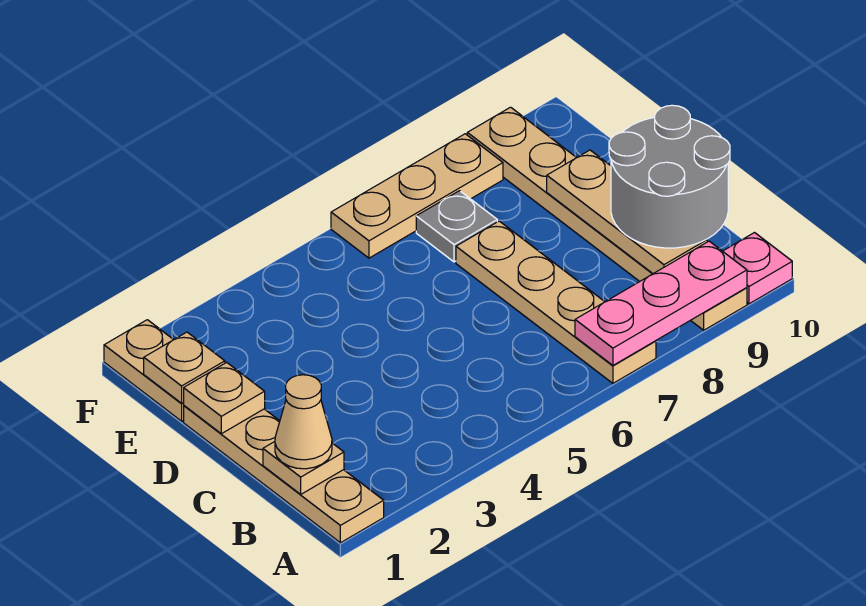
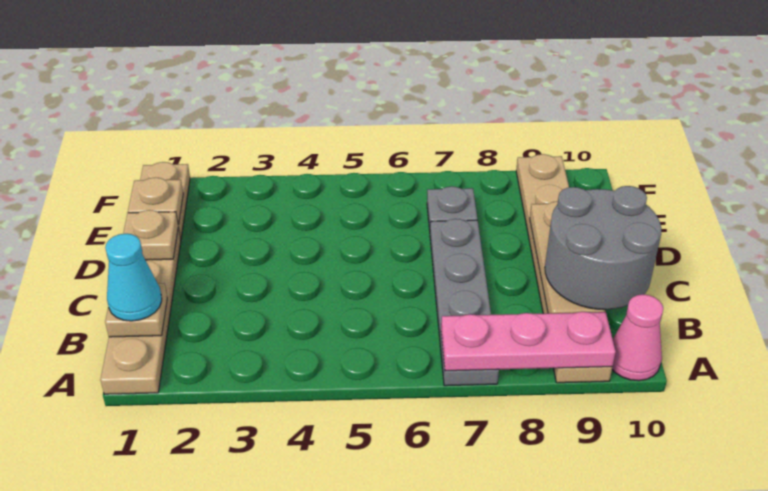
tan plate A7:D7 level 1 -> grey plate A7:D7 level 1
pink plate A10 level 1 -> pink cone A10 level 1
tan cone B1 level 3 -> cyan cone B1 level 3
tan plate F6:F8 level 1 -> none

